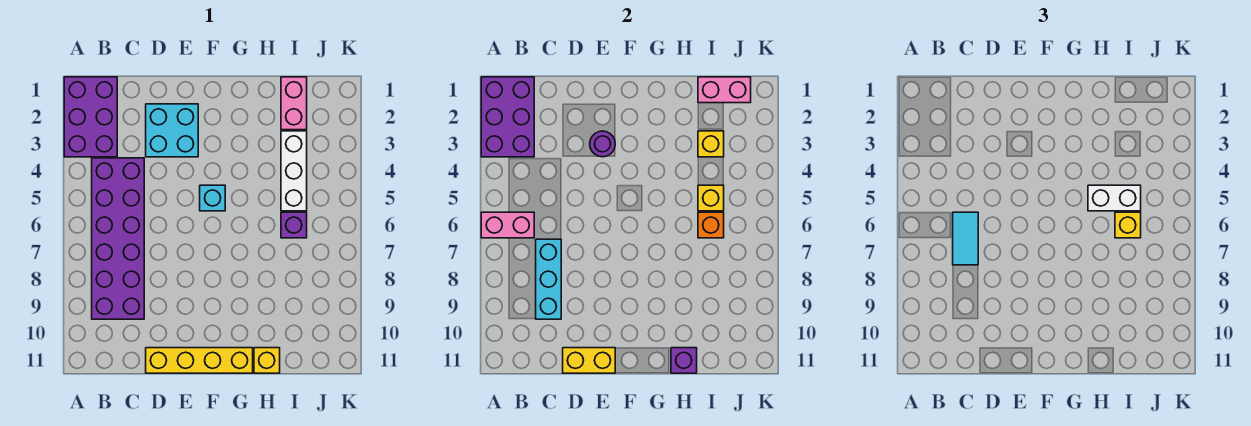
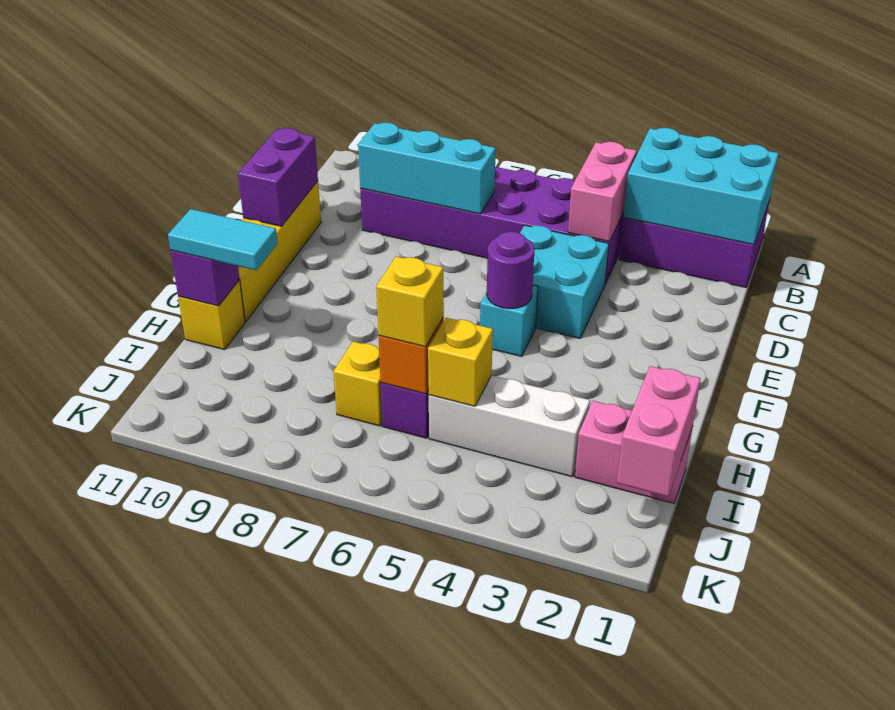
purple brick A1:B3 level 2 -> cyan brick A1:B3 level 2
pink brick A6:B6 level 2 -> pink brick B4:C4 level 2
cyan tile C6:C7 level 3 -> cyan tile H10:H11 level 3
cyan brick D2:E3 level 1 -> cyan brick D4:E5 level 1
yellow brick D11:E11 level 2 -> purple brick D11:E11 level 2
purple round brick E3 level 2 -> purple round brick F5 level 2
white brick H5:I5 level 3 -> none
yellow brick I3 level 2 -> yellow brick I7 level 1

